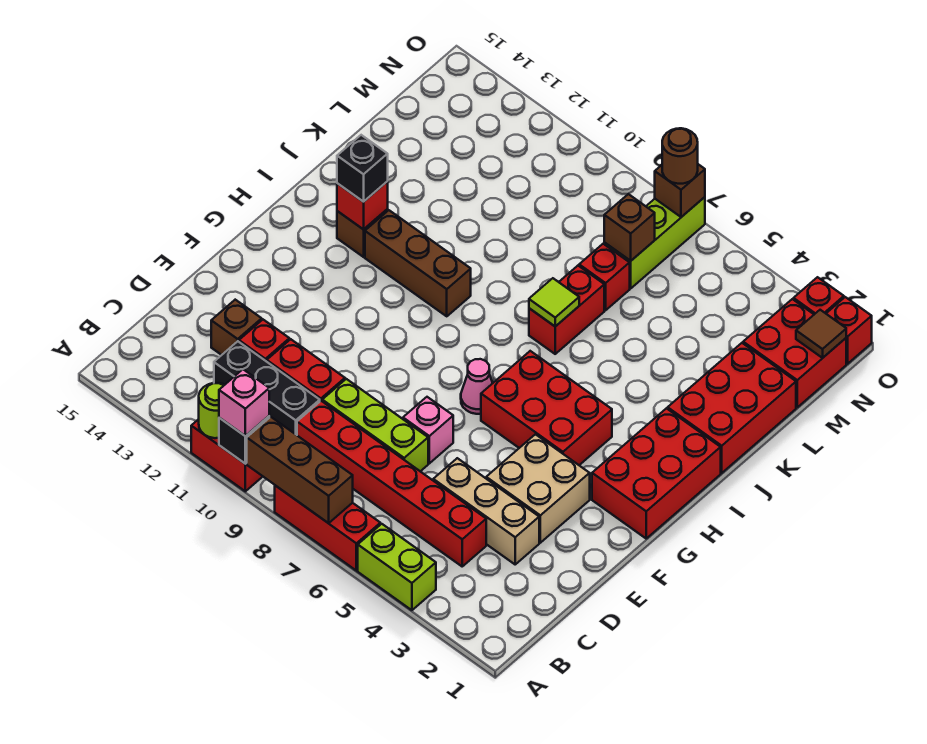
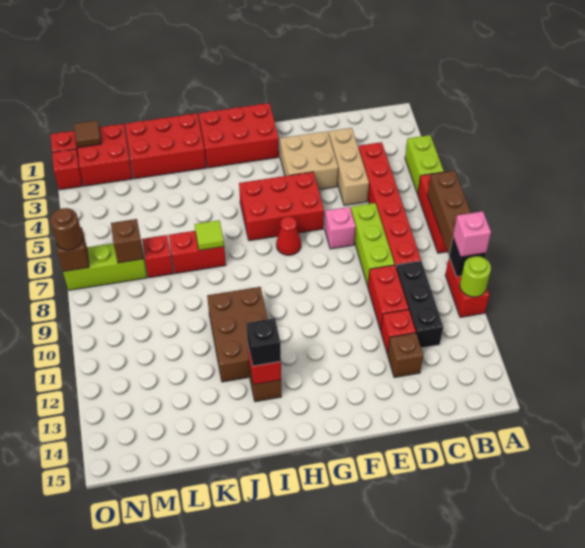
red brick G4:H6 level 1 -> red brick F5:H6 level 1
pink cone G7 level 1 -> red cone G7 level 1
brown brick I10:I12 level 1 -> brown brick I10:J12 level 1

